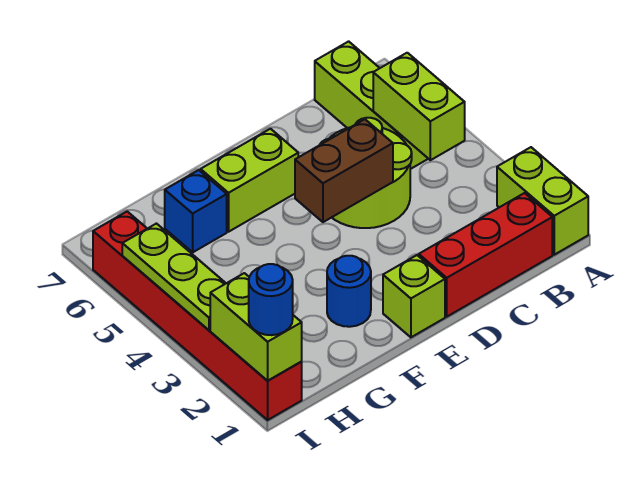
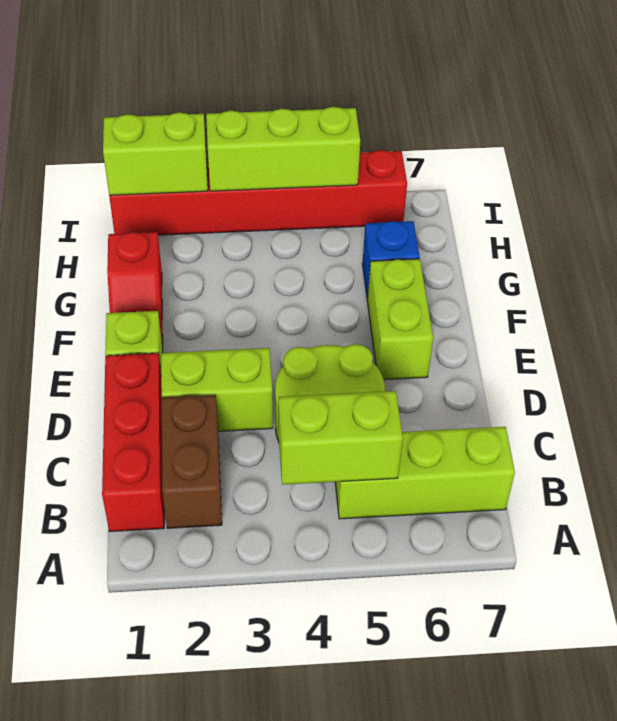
lime brick A1:A2 level 1 -> lime brick D2:D3 level 1
brown brick D4:E4 level 2 -> brown brick B2:C2 level 1
none -> red slope F1:G1 level 1 top G
blue round brick F2 level 1 -> none
blue round brick I1 level 3 -> none
lime plate I3:I5 level 2 -> lime brick I3:I5 level 2

